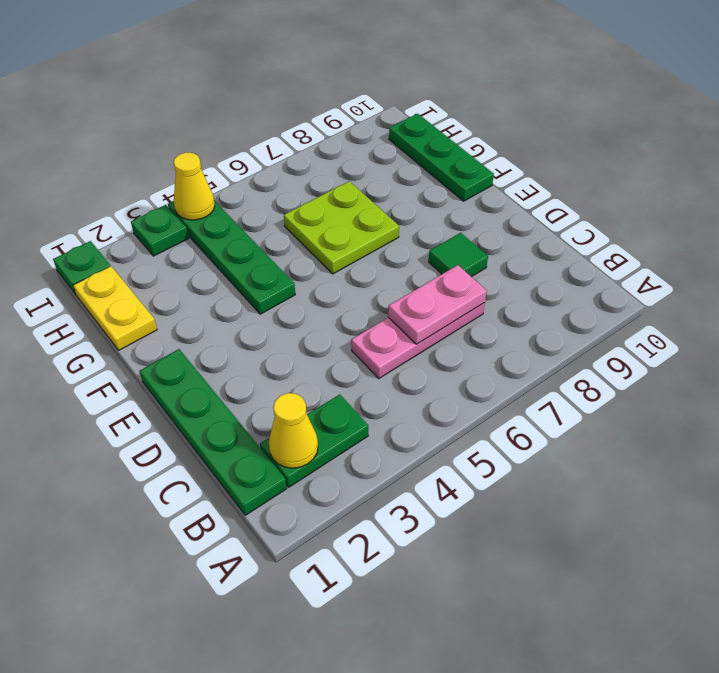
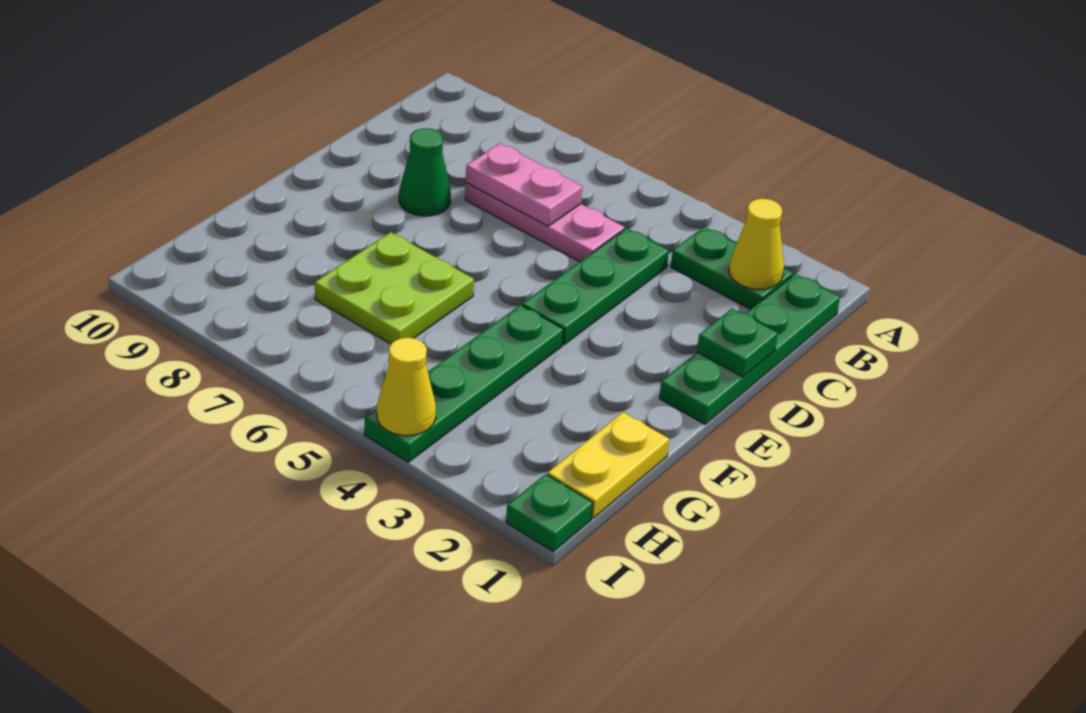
green tile D8 level 1 -> green cone D8 level 1
green plate F10:H10 level 1 -> green plate C4:E4 level 1
green plate I3 level 1 -> green plate D1 level 2

